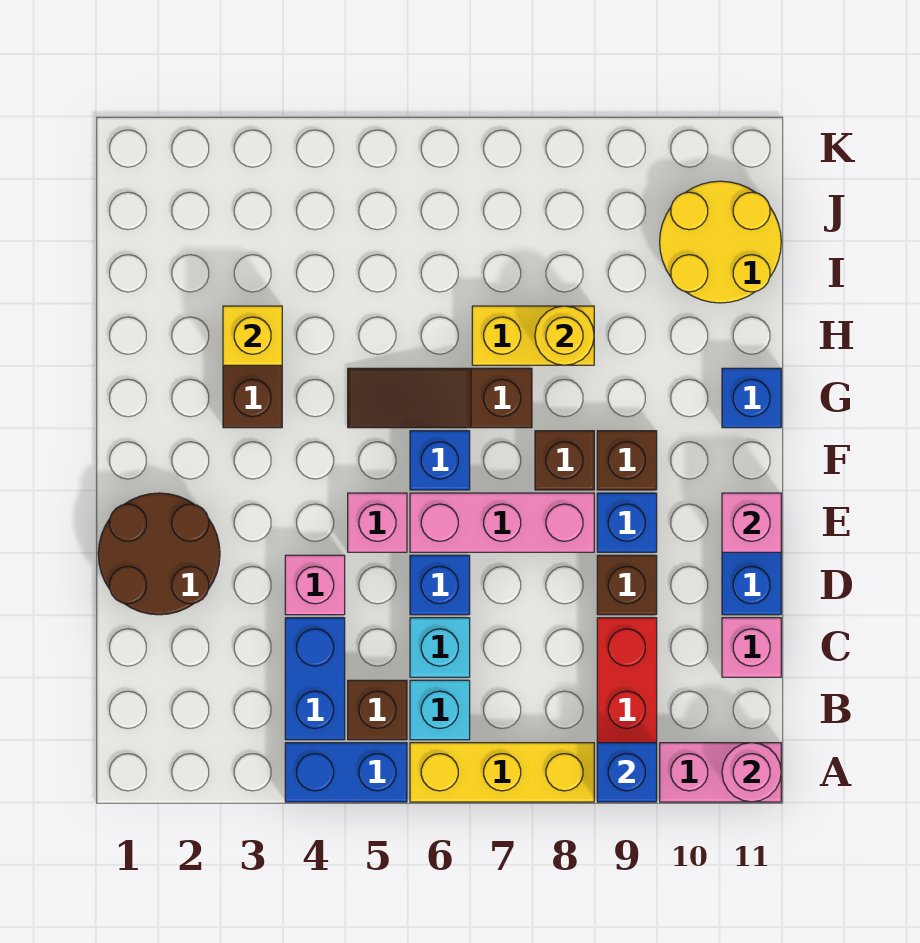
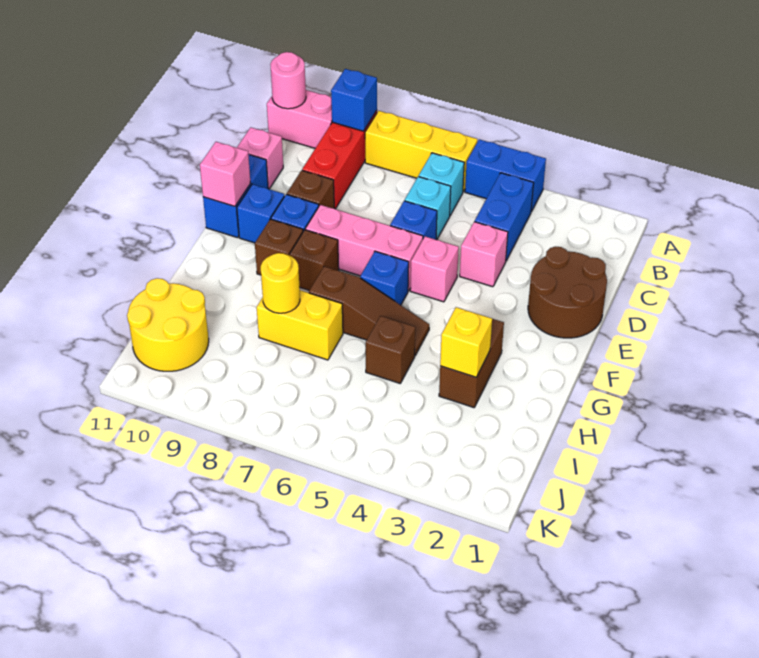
brown brick B5 level 1 -> brown brick H5 level 1
blue brick G11 level 1 -> blue brick E10 level 1

